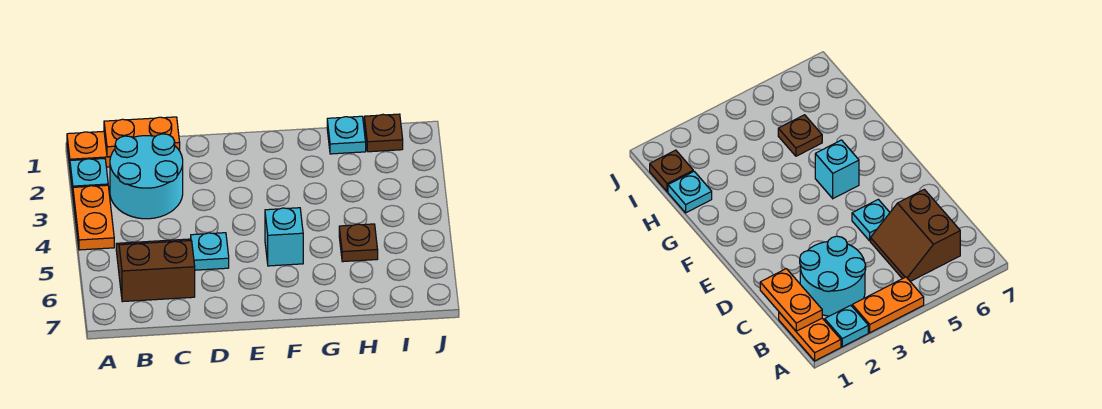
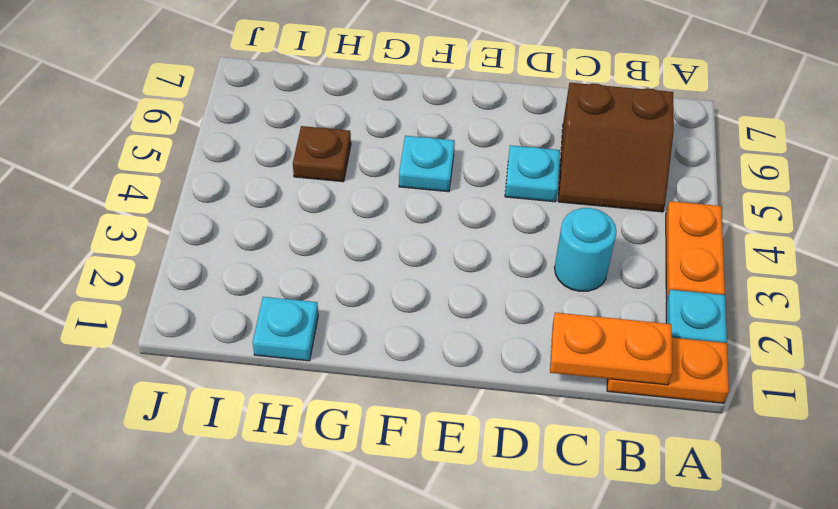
cyan round brick B2:C3 level 1 -> cyan round brick C3 level 1
cyan brick F5 level 1 -> cyan plate F5 level 1
brown plate I1 level 1 -> none

